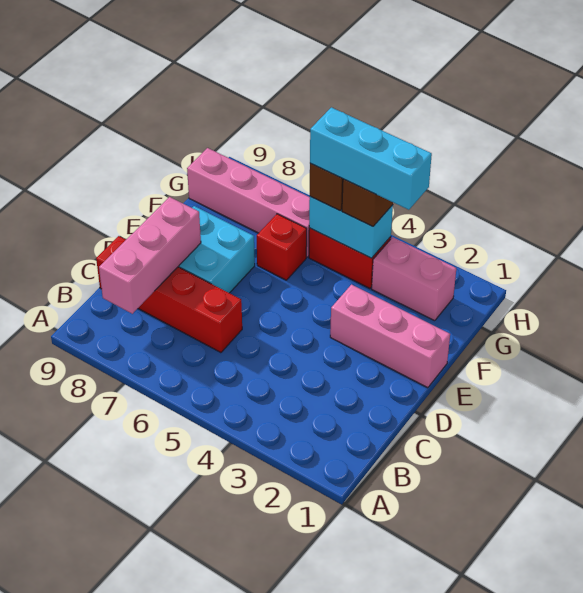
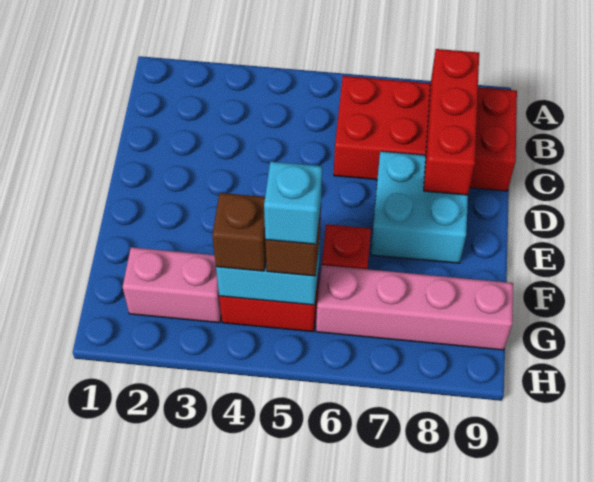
pink brick B8:D8 level 2 -> red brick B8:D8 level 2
red brick C6:C9 level 1 -> red brick B6:C9 level 1
pink brick E1:E3 level 1 -> none
cyan brick G3:G5 level 4 -> cyan brick G5 level 4

